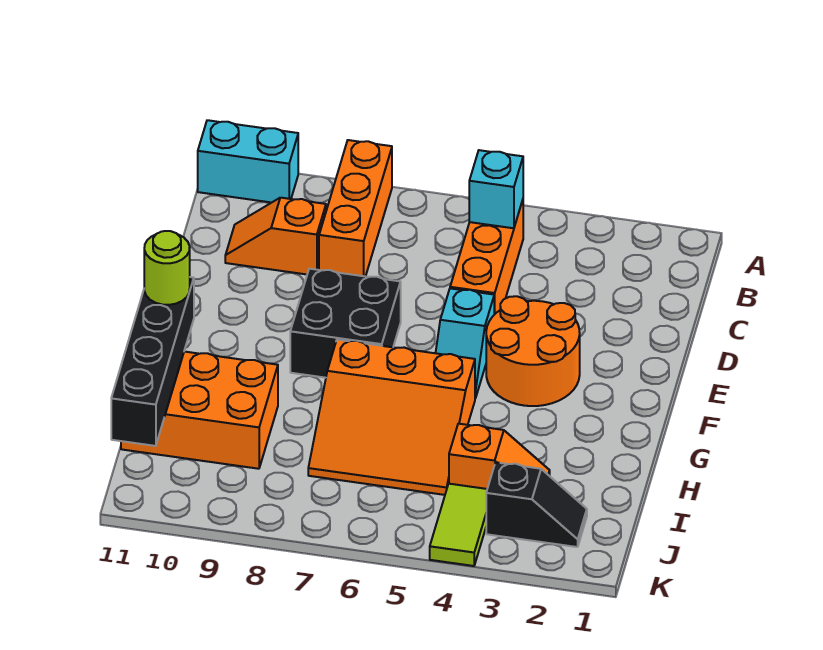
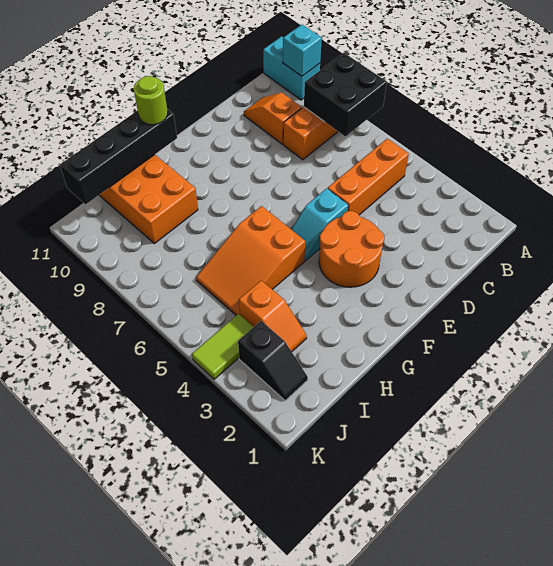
cyan brick B5 level 2 -> cyan brick A10 level 2
black brick E7:F8 level 1 -> black brick A7:B8 level 2
orange slope G5:I7 level 1 top G -> orange slope G5:I6 level 1 top G

